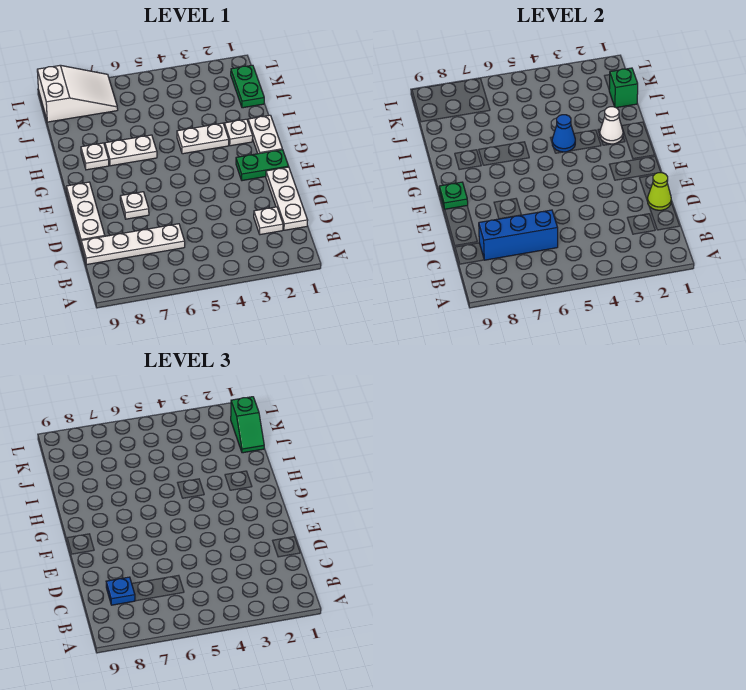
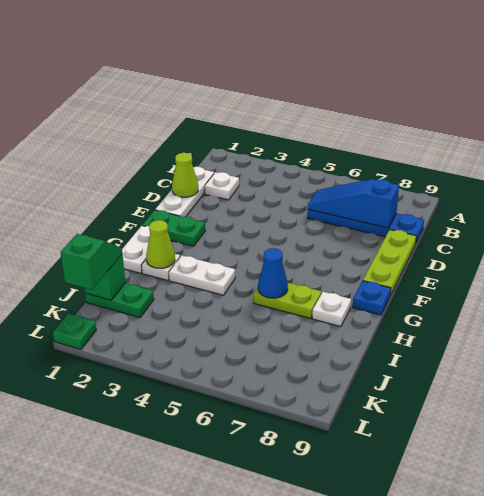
white plate C6:C9 level 1 -> blue plate C6:C9 level 1
blue brick C6:C8 level 2 -> blue slope C6:C8 level 2 top 8
blue plate C8 level 3 -> blue plate G9 level 1
white plate D9:F9 level 1 -> lime plate D9:F9 level 1
white plate E7 level 1 -> none
green plate F9 level 2 -> green plate L1 level 1
white cone H2 level 2 -> lime cone H2 level 2
blue cone H4 level 2 -> blue cone H6 level 2
white plate H6:H7 level 1 -> lime plate H6:H7 level 1
green plate J1:K1 level 1 -> green plate J1:J2 level 1
white slope K7:L9 level 1 top 9 -> none

